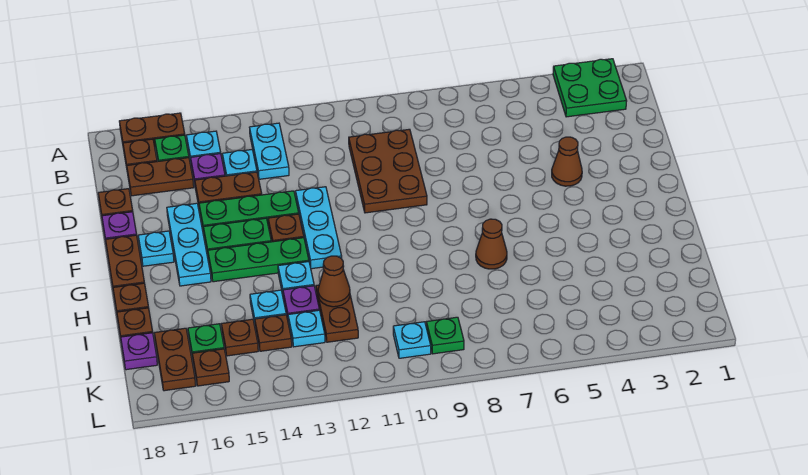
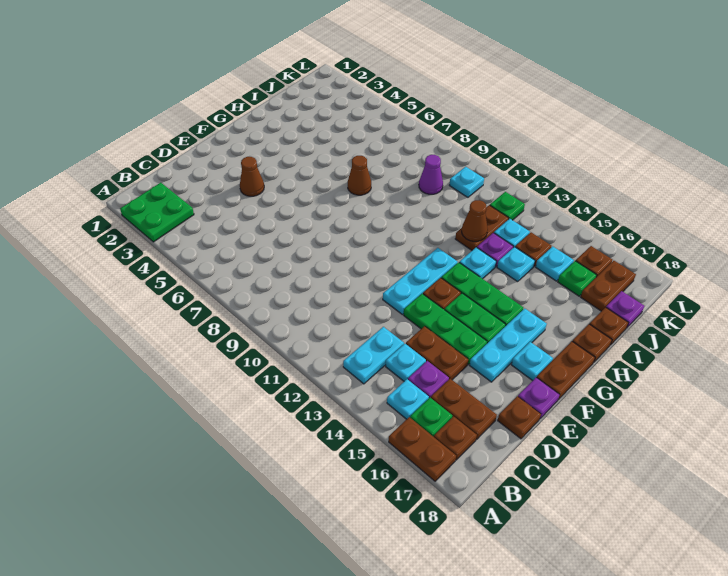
brown plate C9:E10 level 1 -> none
none -> purple cone J9 level 1
brown plate J15 level 1 -> cyan plate J15 level 1
green plate K9 level 1 -> green plate K12 level 1

